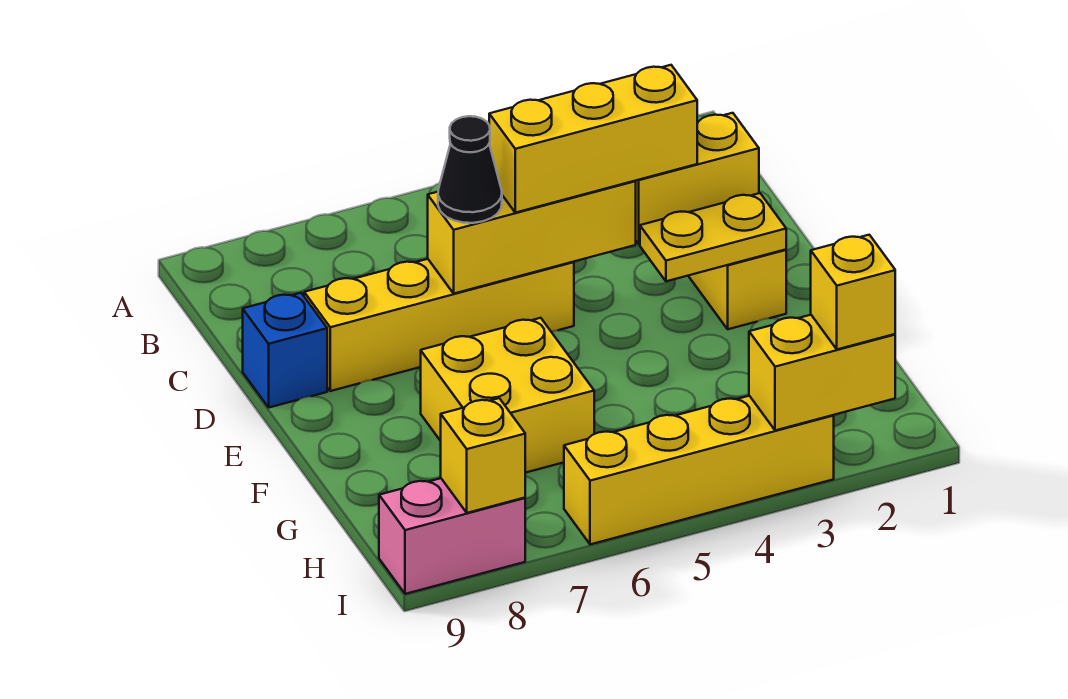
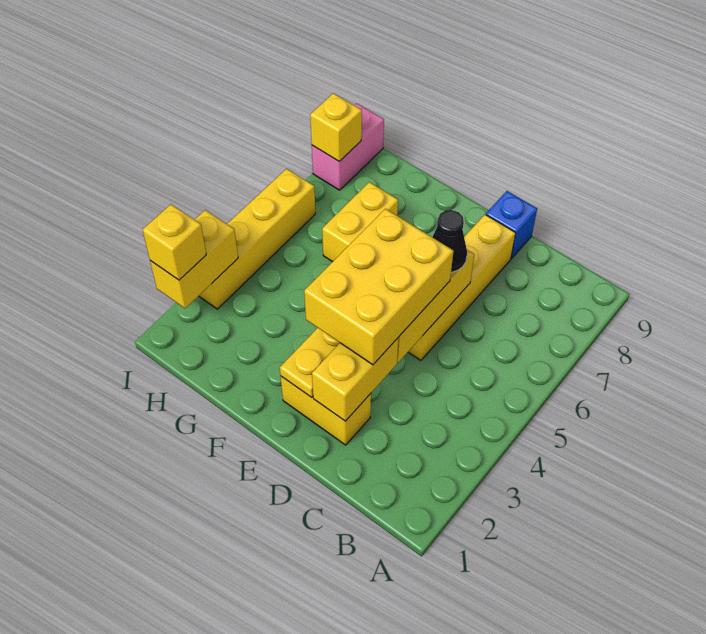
yellow brick D3:D5 level 3 -> yellow brick D3:E5 level 3
yellow brick F6:G7 level 1 -> yellow brick G6:G7 level 1

